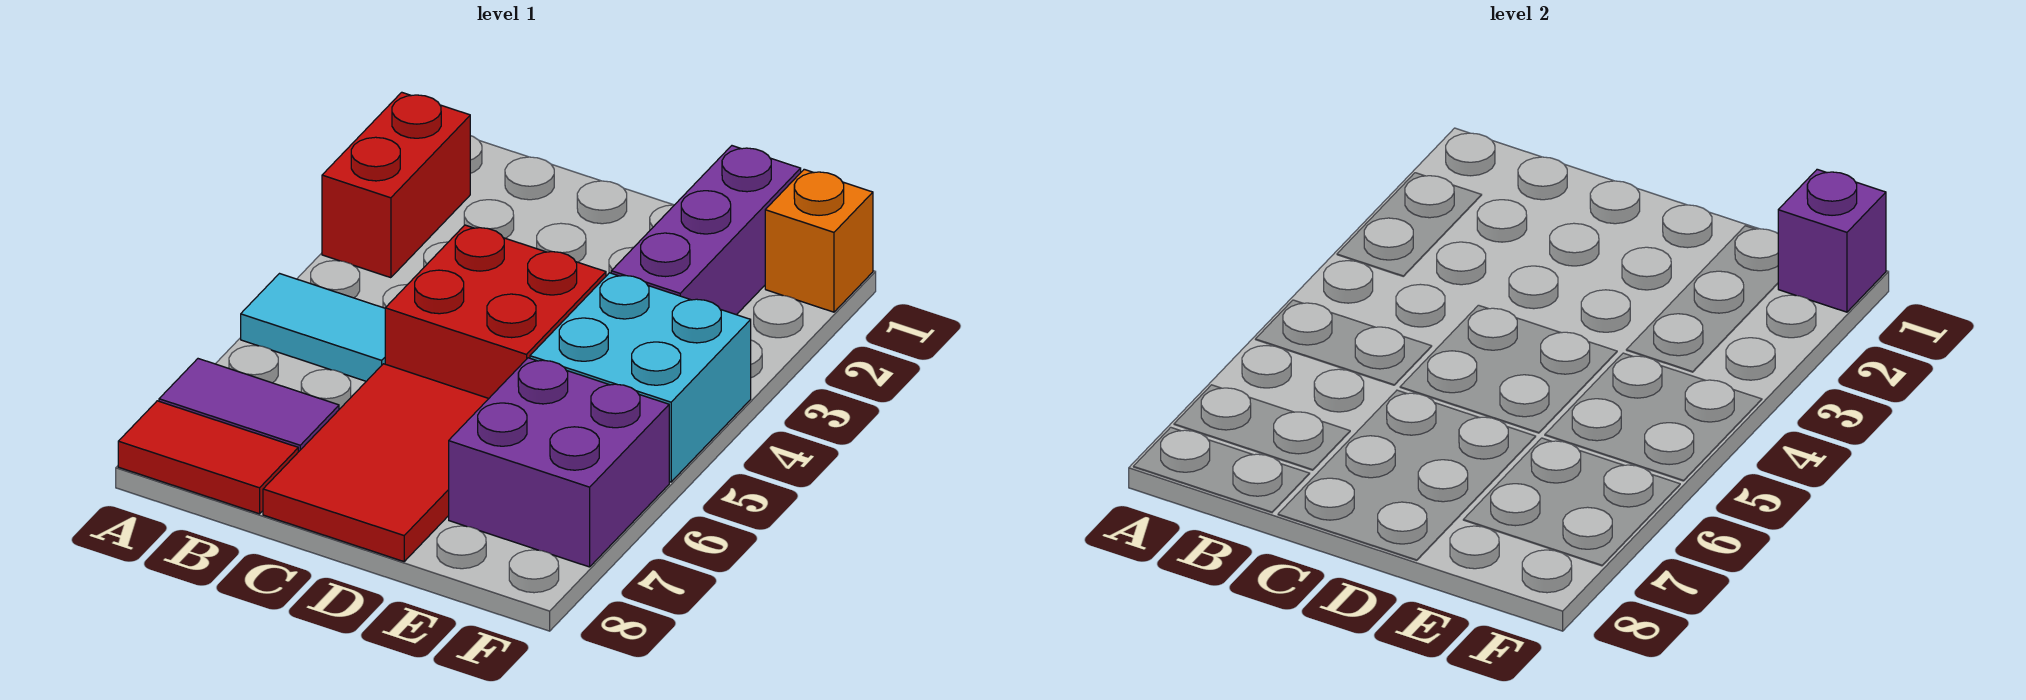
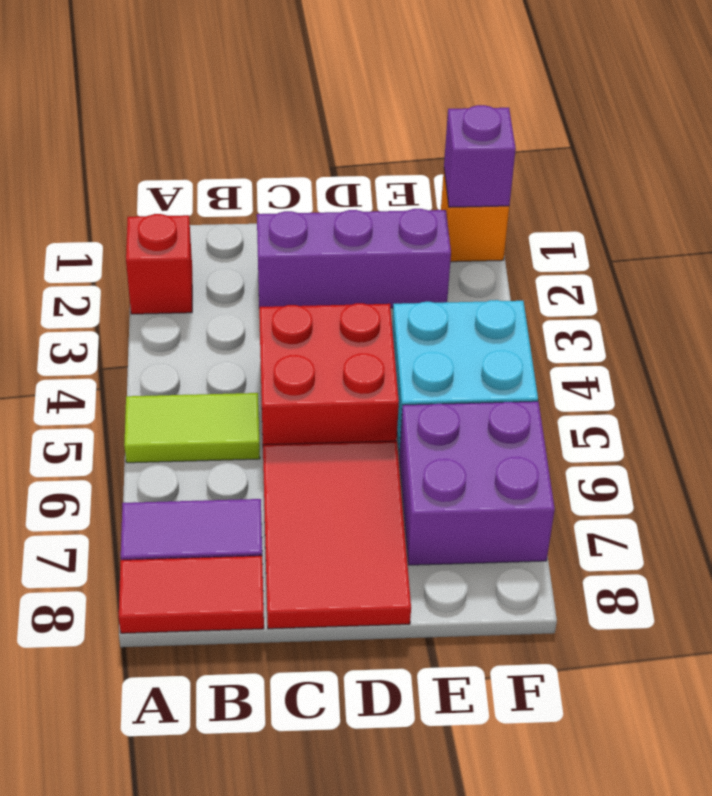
red brick A2:A3 level 1 -> red brick A2 level 1
cyan tile A5:B5 level 1 -> lime tile A5:B5 level 1
purple brick E1:E3 level 1 -> purple brick C2:E2 level 1

